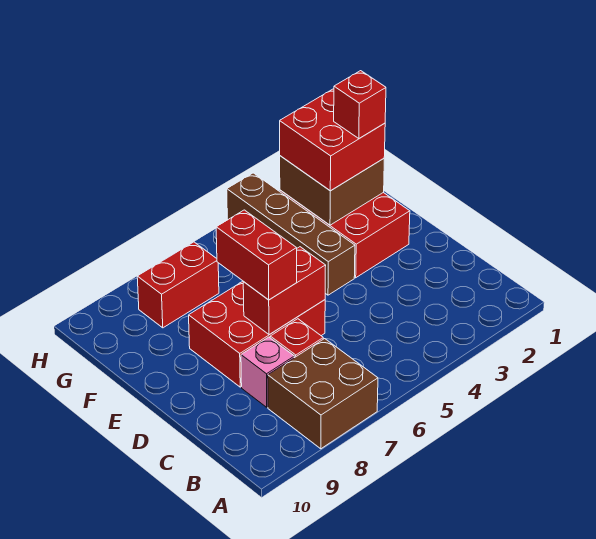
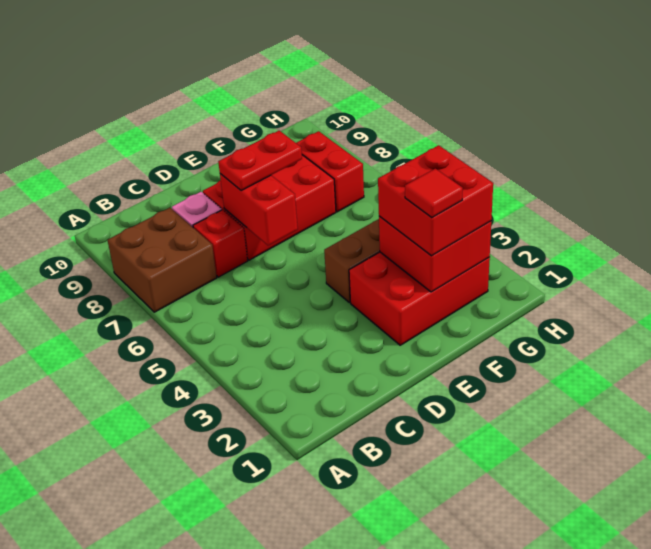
red brick D6:E8 level 1 -> red brick D7:F8 level 1
red brick D7:E7 level 3 -> red plate D7:E7 level 3
brown brick F2:G3 level 2 -> red brick F2:G3 level 2
red brick F2 level 4 -> red tile F2 level 4

